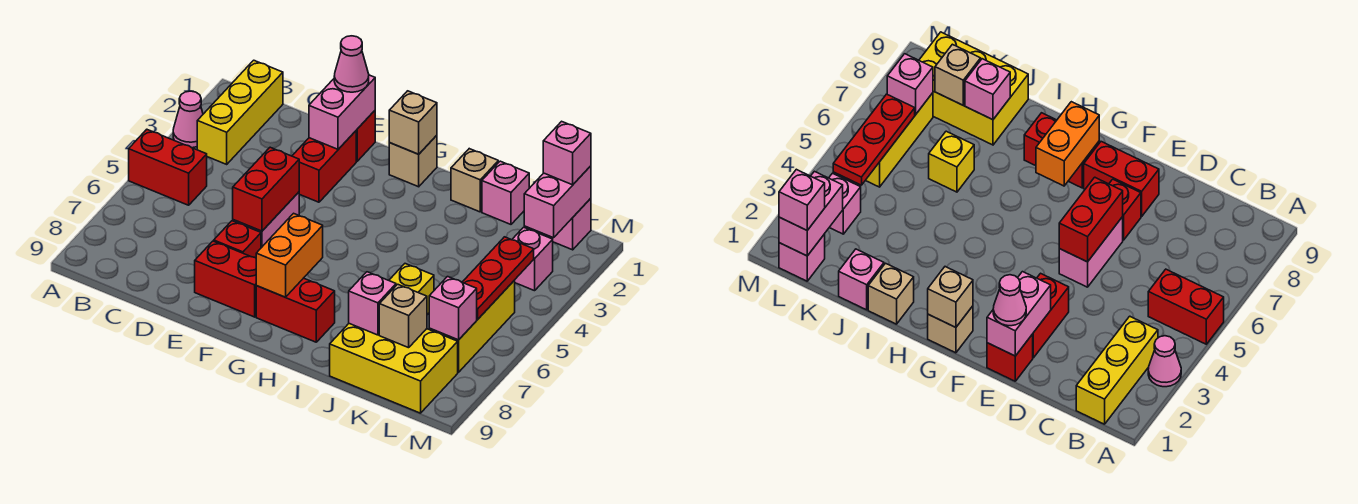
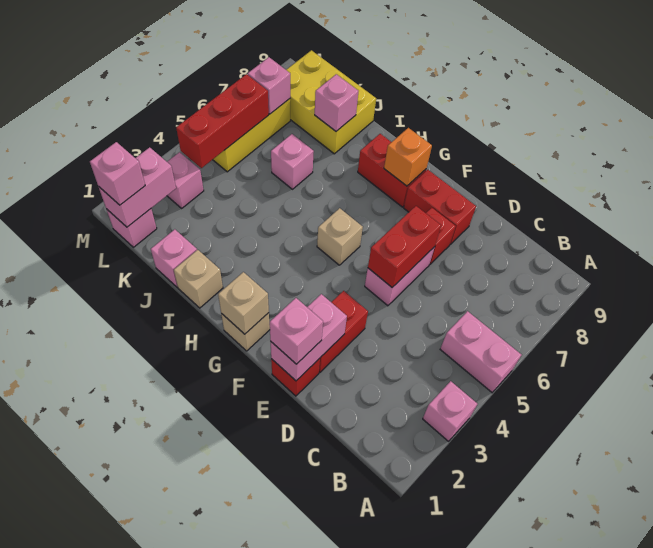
pink cone A3 level 1 -> pink brick A3 level 1
red brick A5:B5 level 1 -> pink brick A5:B5 level 1
yellow brick B1:B3 level 1 -> none
pink cone E1 level 3 -> pink brick E1 level 3
orange brick G7:G8 level 2 -> orange brick G8 level 2
yellow brick J6 level 1 -> pink brick J6 level 1
tan brick K8 level 2 -> tan brick G5 level 1
red plate L4:L6 level 2 -> red brick L4:L6 level 2

